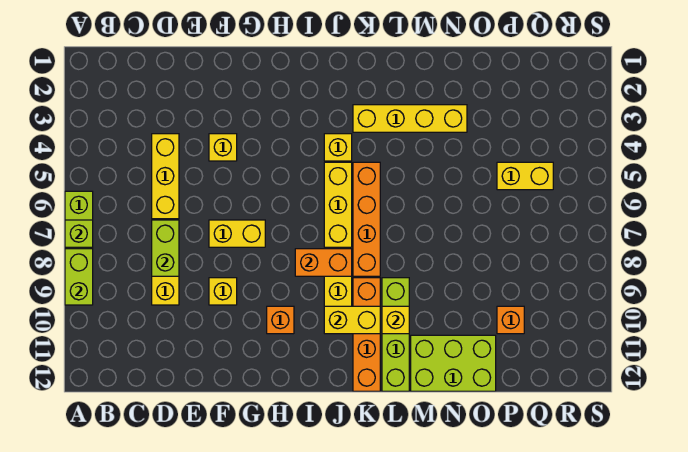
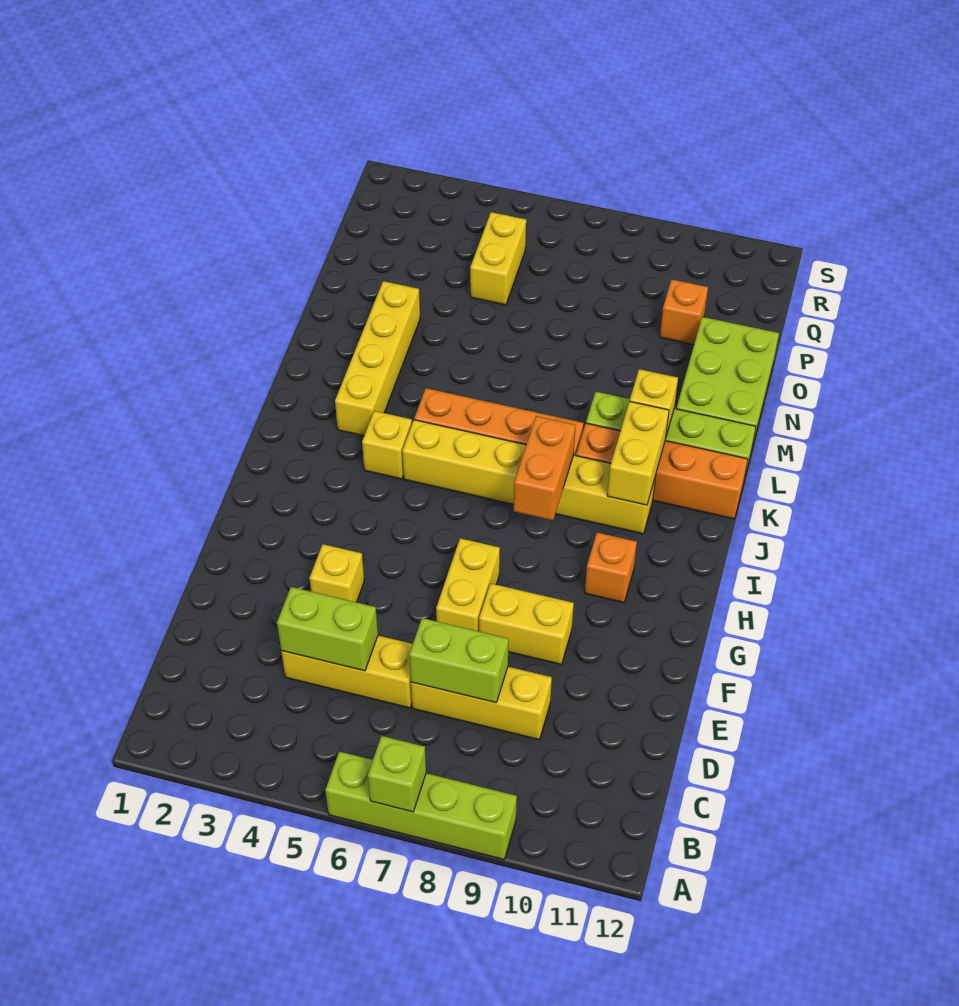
lime brick A8:A9 level 2 -> lime brick D4:D5 level 2
yellow brick F9 level 1 -> yellow brick F8:F9 level 1

